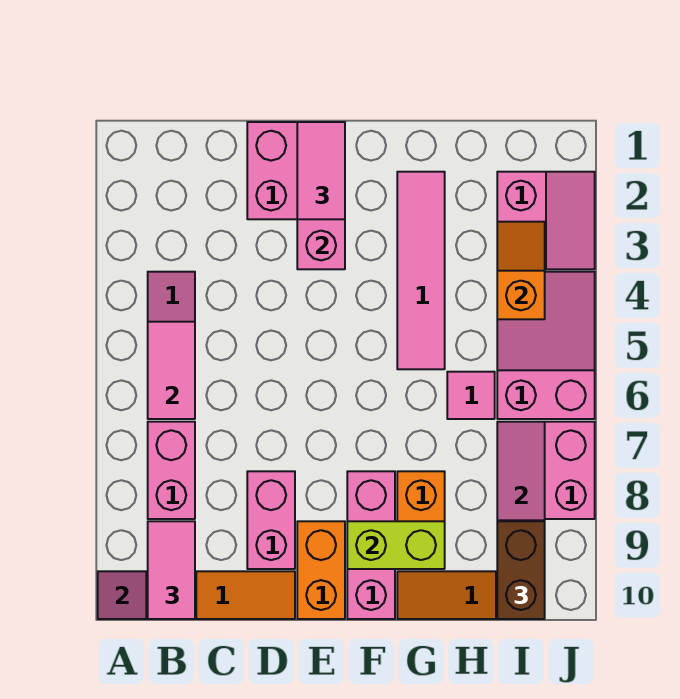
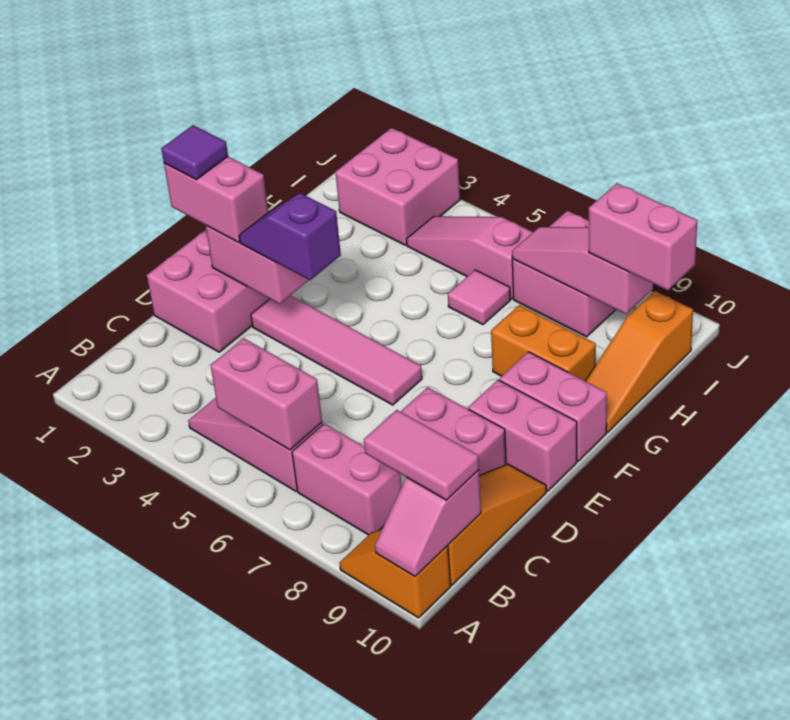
pink tile B5:B6 level 2 -> pink brick B5:B6 level 2
pink tile E1:E2 level 3 -> pink brick E1:E2 level 3
none -> purple tile E1 level 4
none -> purple slope E3:E4 level 3 top 4
orange brick E9:E10 level 1 -> pink brick E9:E10 level 1
pink brick F8:F10 level 1 -> pink brick F9:F10 level 1
lime brick F9:G9 level 2 -> none
pink tile G2:G5 level 1 -> pink tile E3:E6 level 1
pink slope I2:J3 level 1 top I -> pink brick I2:J3 level 1
orange slope I3:I4 level 2 top 4 -> orange slope A9:A10 level 1 top 10
pink slope I4:J6 level 1 top 6 -> pink slope I4:I6 level 1 top 6
brown brick I9:I10 level 3 -> pink brick I9:I10 level 3

